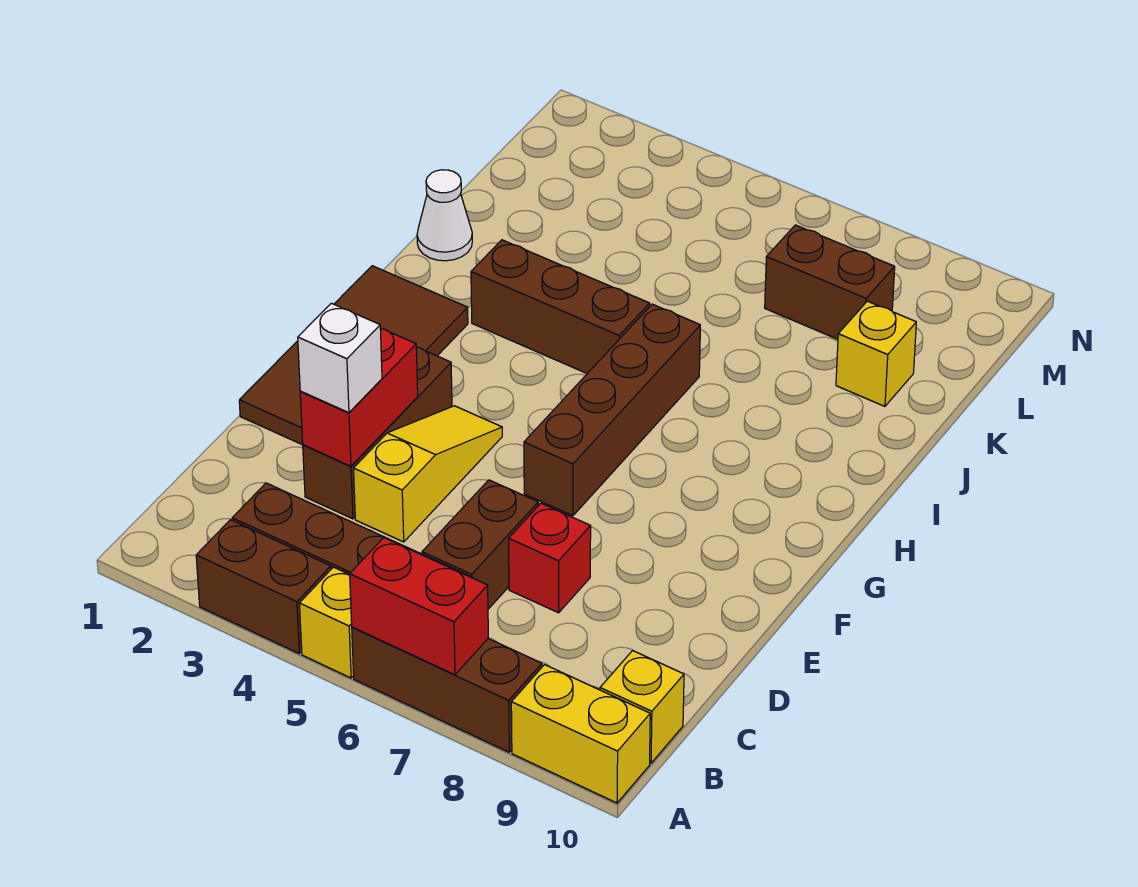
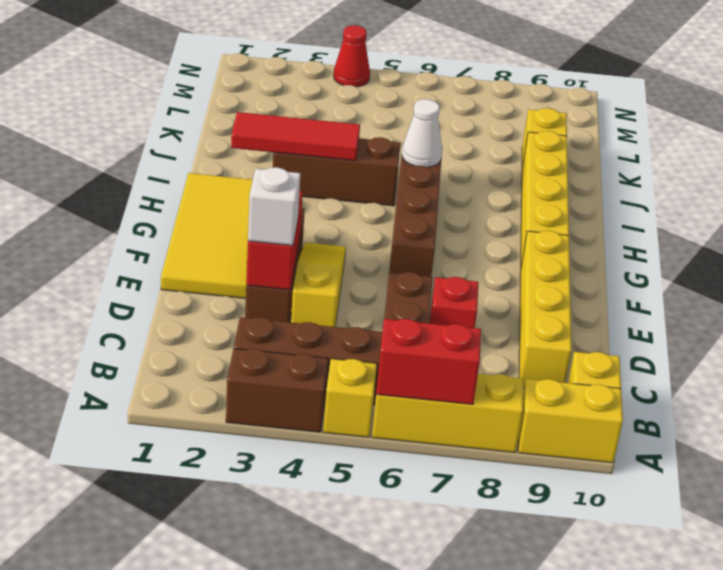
brown brick A6:A8 level 1 -> yellow brick A6:A8 level 1
none -> yellow brick C9:F9 level 1
brown tile E1:H2 level 1 -> yellow tile E1:H2 level 1
none -> yellow brick G9:J9 level 1
none -> red tile I2:I4 level 2
white cone J1 level 1 -> white cone I6 level 2
brown brick L7:L8 level 1 -> none
none -> red cone N4 level 1

